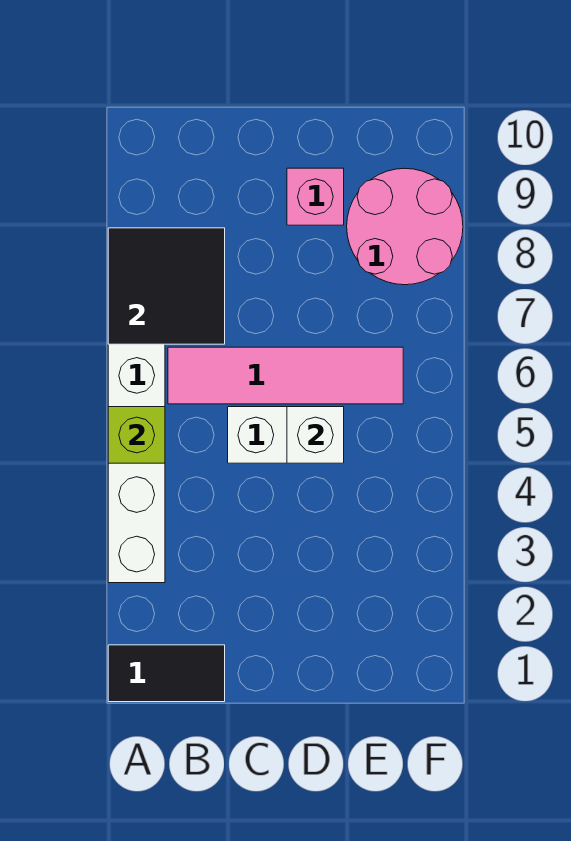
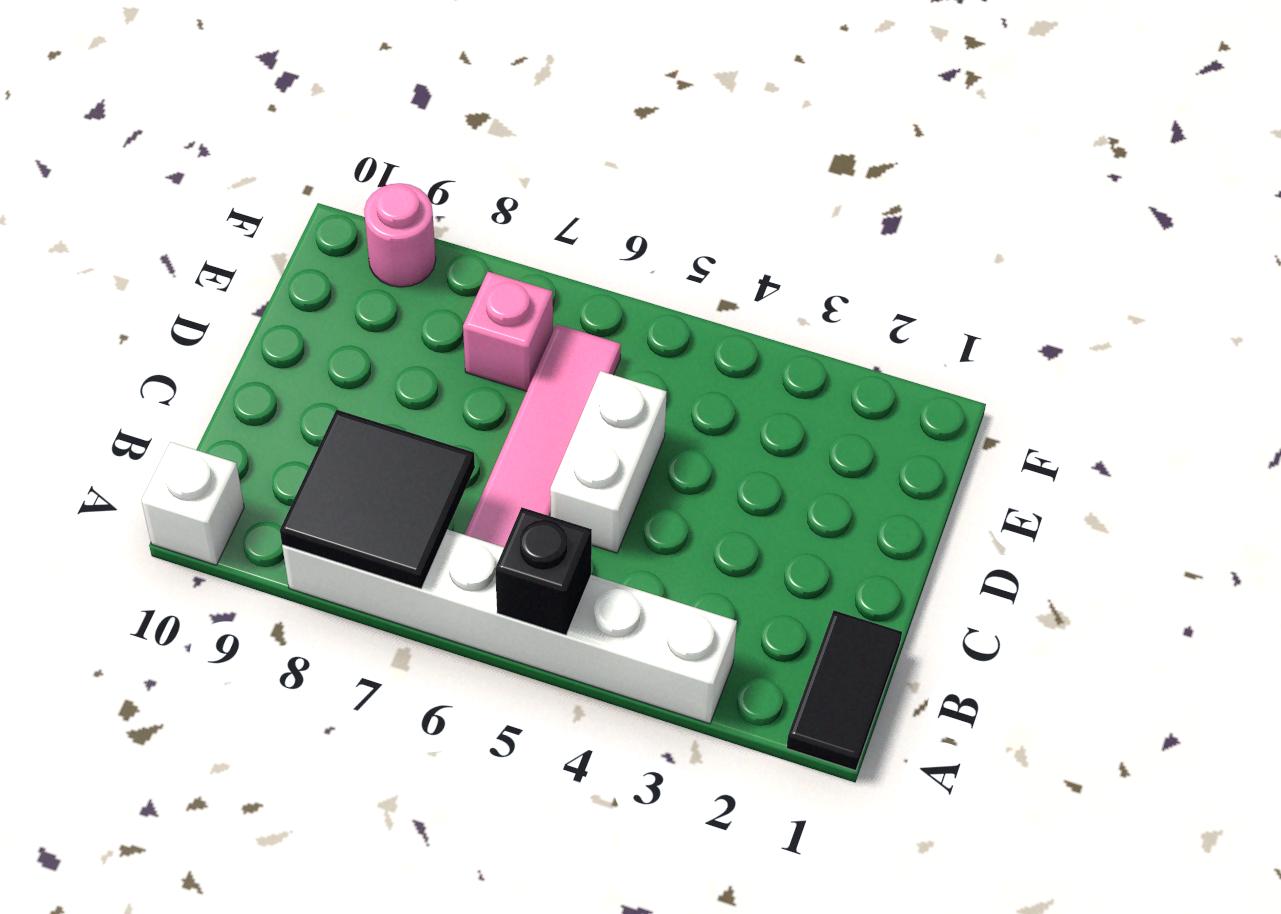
lime brick A5 level 2 -> black brick A5 level 2
white brick D5 level 2 -> white brick A10 level 1
pink brick D9 level 1 -> pink brick E7 level 1
pink round brick E8:F9 level 1 -> pink round brick F9 level 1

